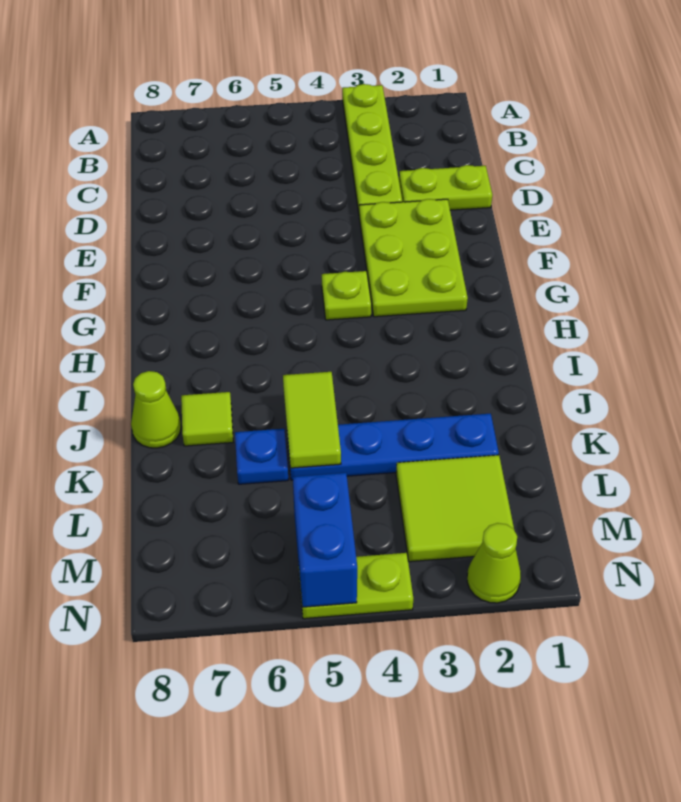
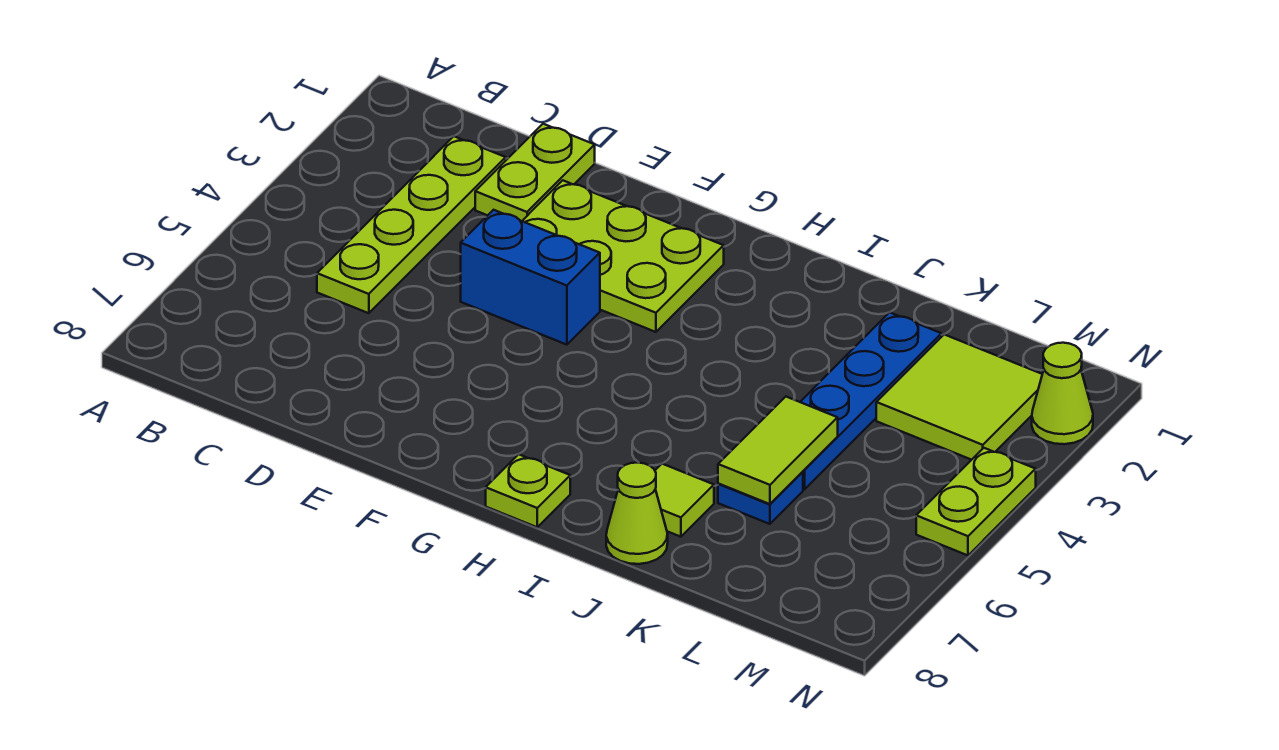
lime plate A3:D3 level 1 -> lime plate C2:C5 level 1
lime plate G4 level 1 -> lime plate H8 level 1
lime tile J5:K5 level 2 -> lime tile K5:K6 level 2
blue brick M5:N5 level 2 -> blue brick E4:F4 level 1

